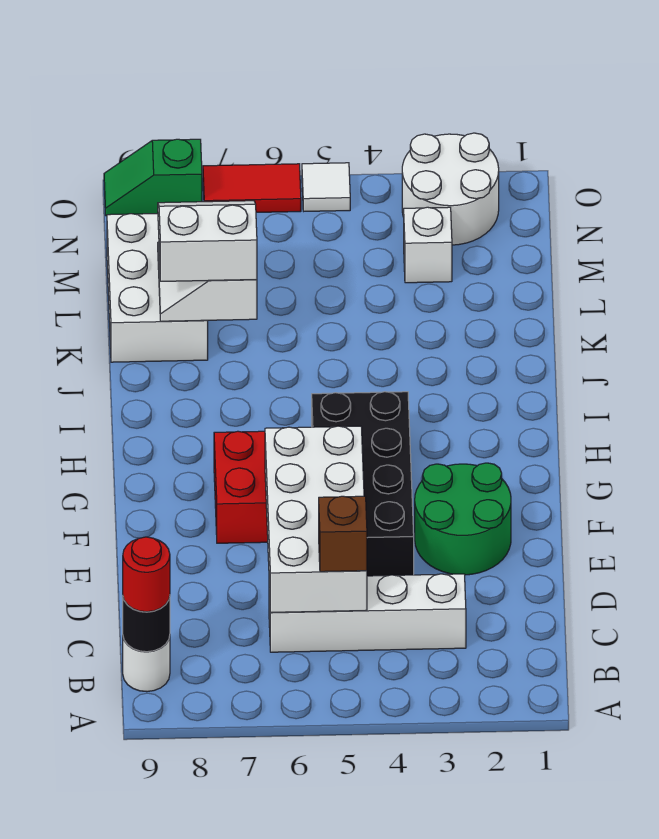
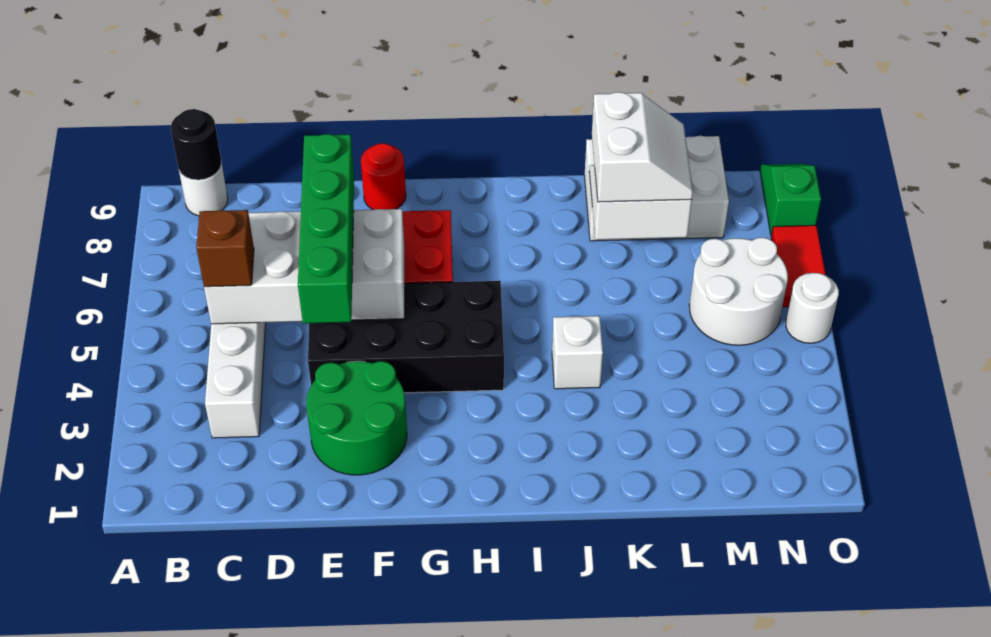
red round brick B9 level 3 -> red round brick F9 level 1
none -> green brick E4:E7 level 3
white brick M3 level 1 -> white brick J4 level 1
white round brick N2:O3 level 1 -> white round brick M5:N6 level 1
white tile O5 level 1 -> white round brick O5 level 1

